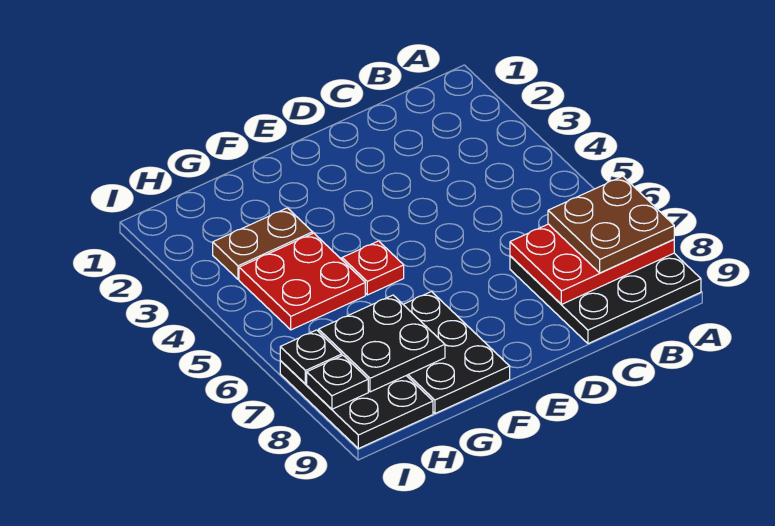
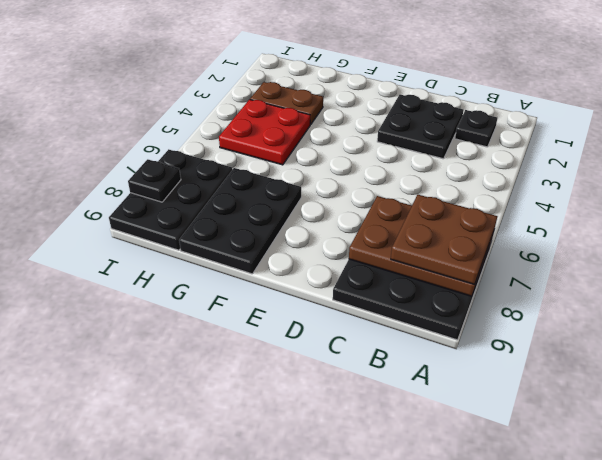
red plate A7:C8 level 2 -> brown plate A7:C8 level 2
red plate F5 level 1 -> none
black plate G7:H8 level 2 -> black plate C2:D3 level 1
black plate I7 level 2 -> black plate B2 level 1

